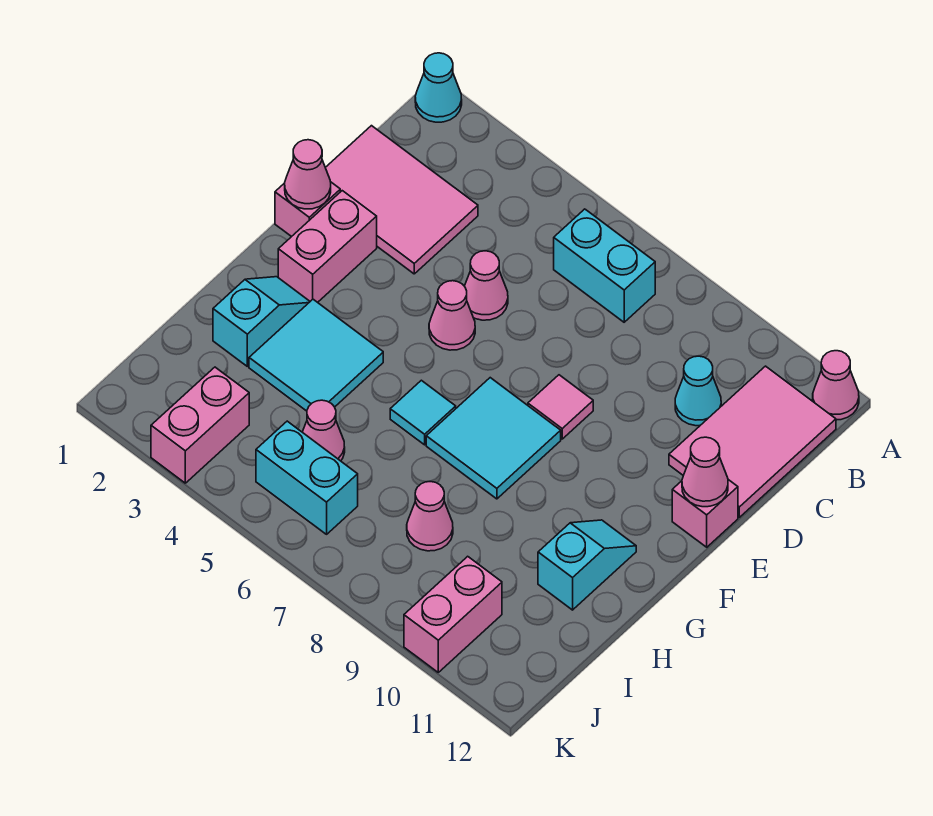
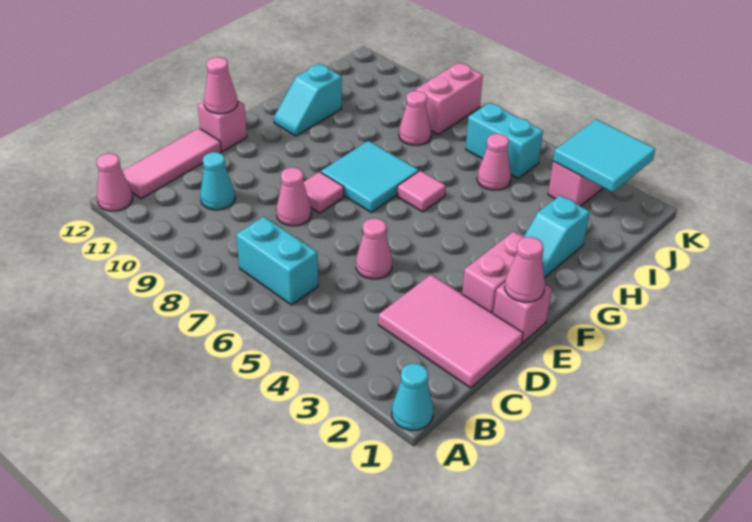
pink tile B11:D12 level 1 -> pink tile B12:D12 level 1
pink cone E5 level 1 -> pink cone D8 level 1
cyan tile G3:H4 level 1 -> cyan tile J2:K3 level 2
cyan tile G6 level 1 -> pink tile G6 level 1
pink brick J10:K10 level 1 -> pink brick J8:K8 level 1

